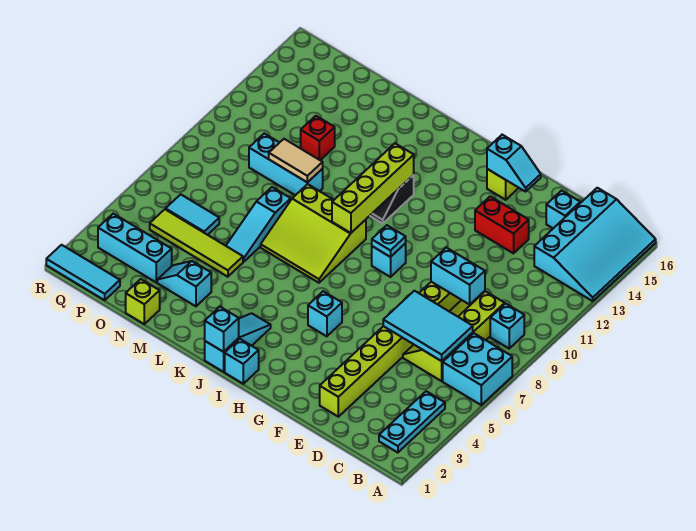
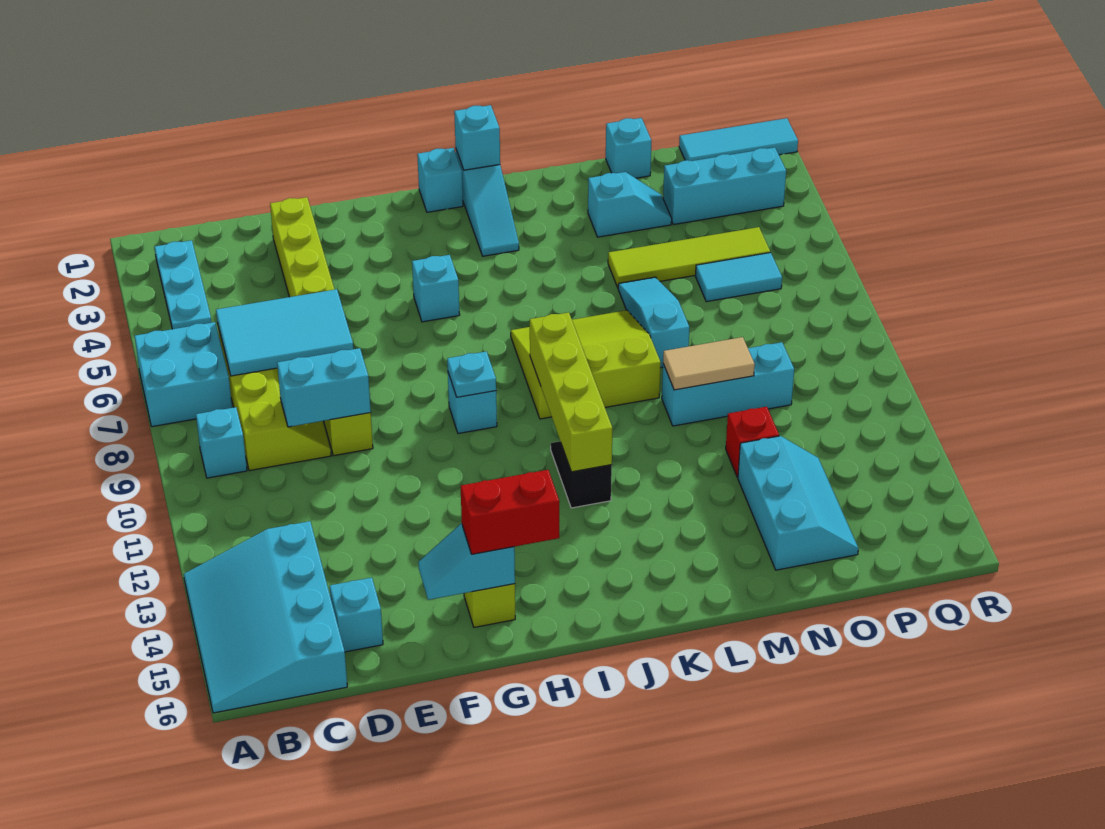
red brick E13:F13 level 1 -> red brick G15:H15 level 3
lime brick N1 level 1 -> cyan brick N1 level 1
none -> cyan slope N13:O15 level 1 top N

